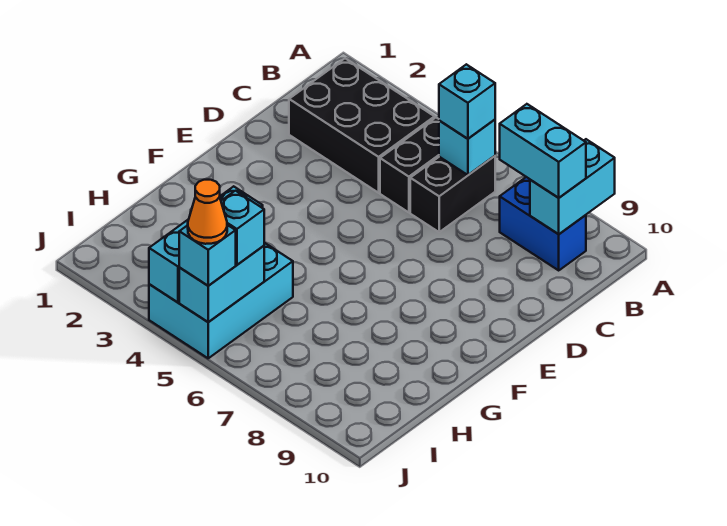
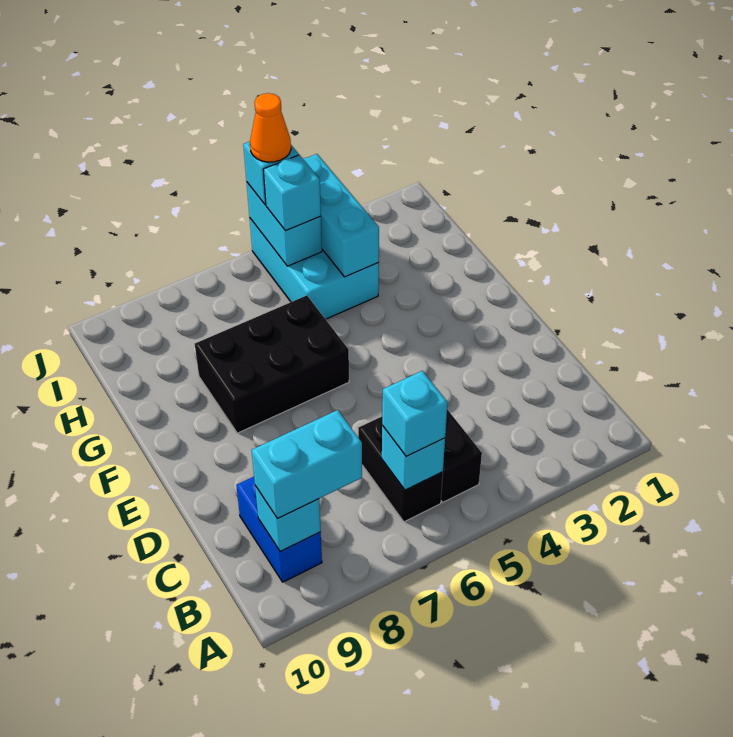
cyan brick A9:B9 level 2 -> cyan brick B9 level 2
black brick B2:C4 level 1 -> black brick F6:G8 level 1
blue brick B8:B9 level 1 -> blue brick B9:C9 level 1

